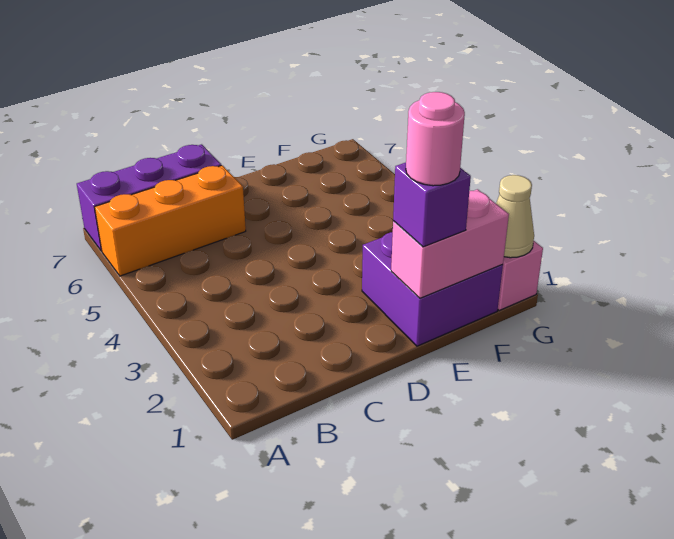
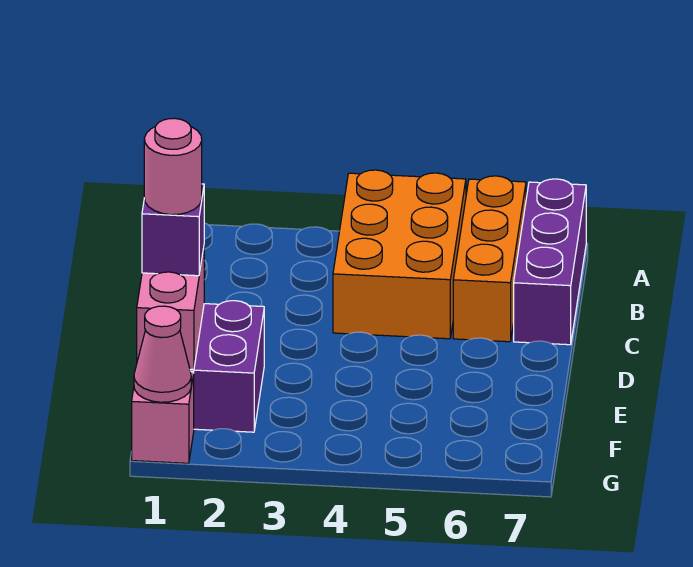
none -> orange brick A4:C5 level 1
tan cone G1 level 2 -> pink cone G1 level 2

